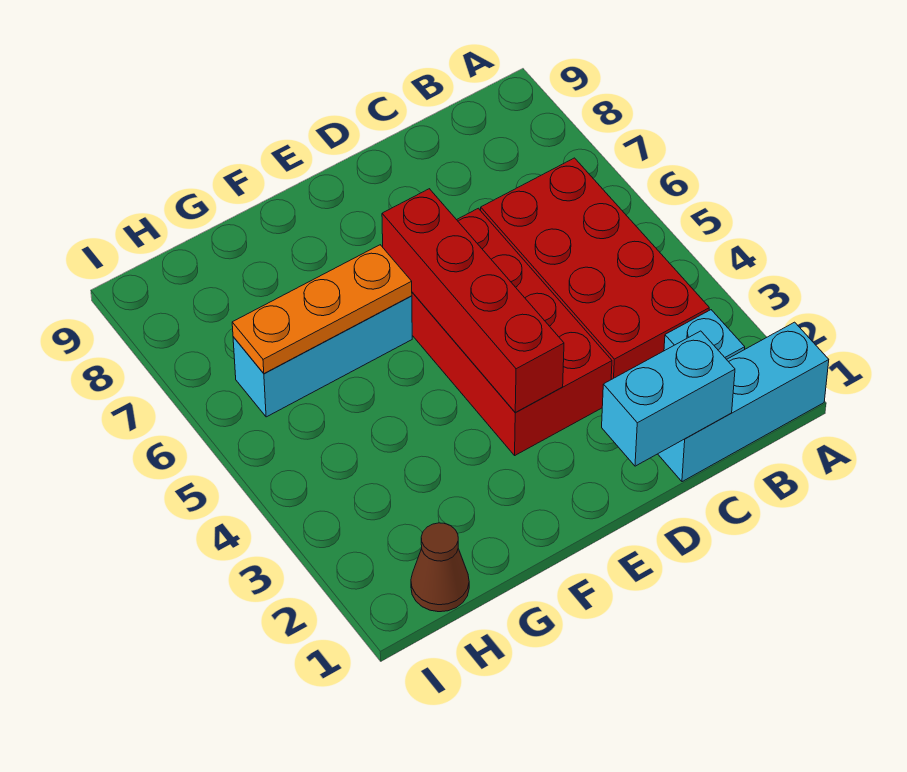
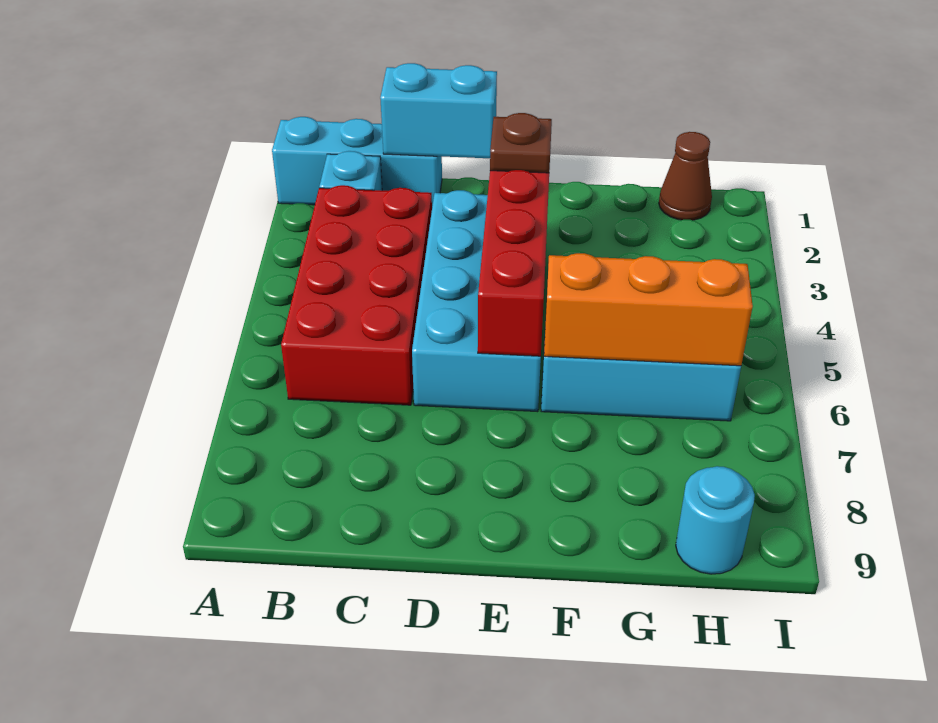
red brick D3:E6 level 1 -> cyan brick D3:E6 level 1
none -> brown plate E3 level 3
orange plate F6:H6 level 2 -> orange brick F6:H6 level 2
none -> cyan round brick H9 level 1

